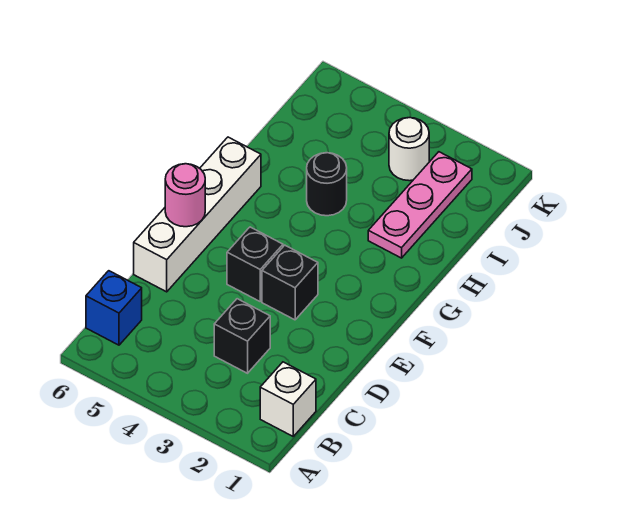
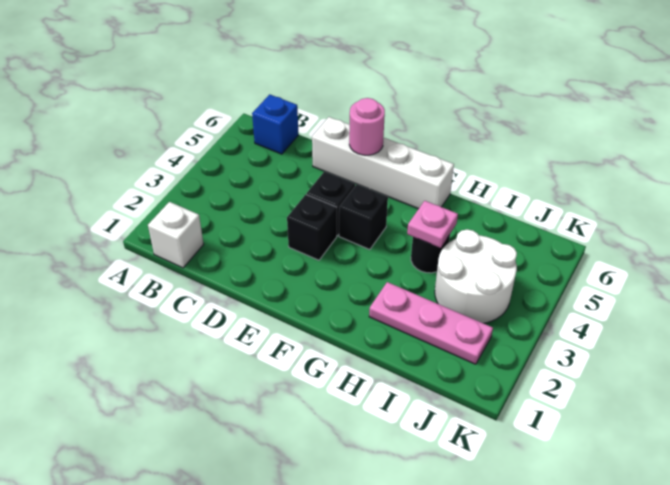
black brick C3 level 1 -> black brick F4 level 1
none -> pink plate H4 level 2
white round brick J3 level 1 -> white round brick I3:J4 level 1

